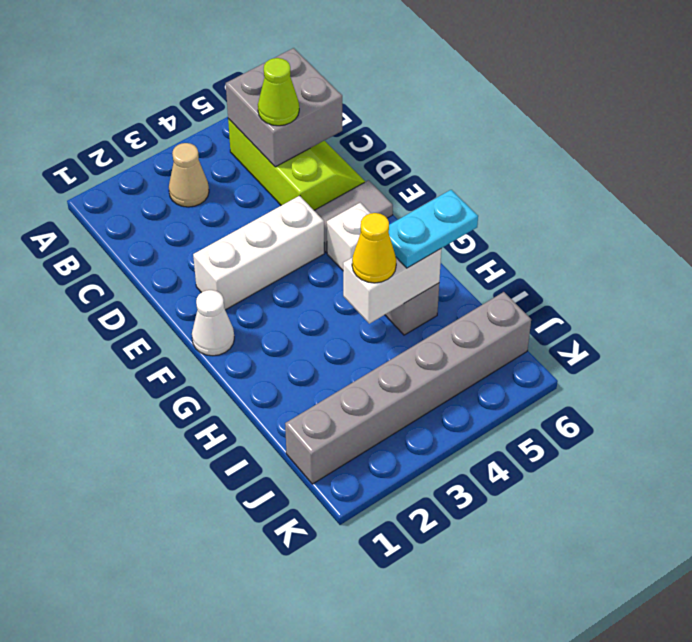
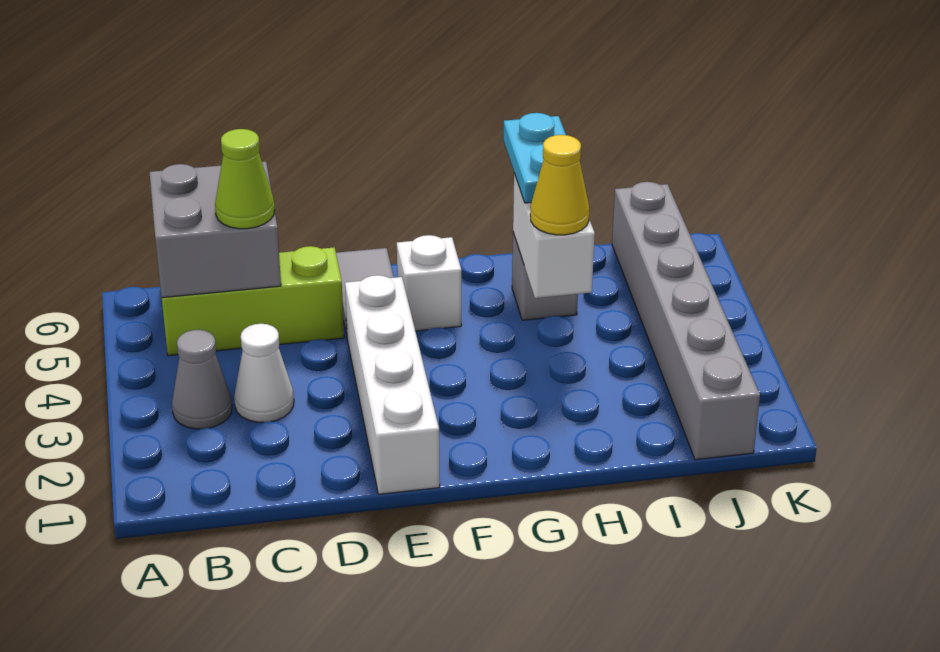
tan cone B3 level 1 -> grey cone B3 level 1
white brick E2:E4 level 1 -> white brick E1:E4 level 1
white cone F1 level 1 -> white cone C3 level 1

